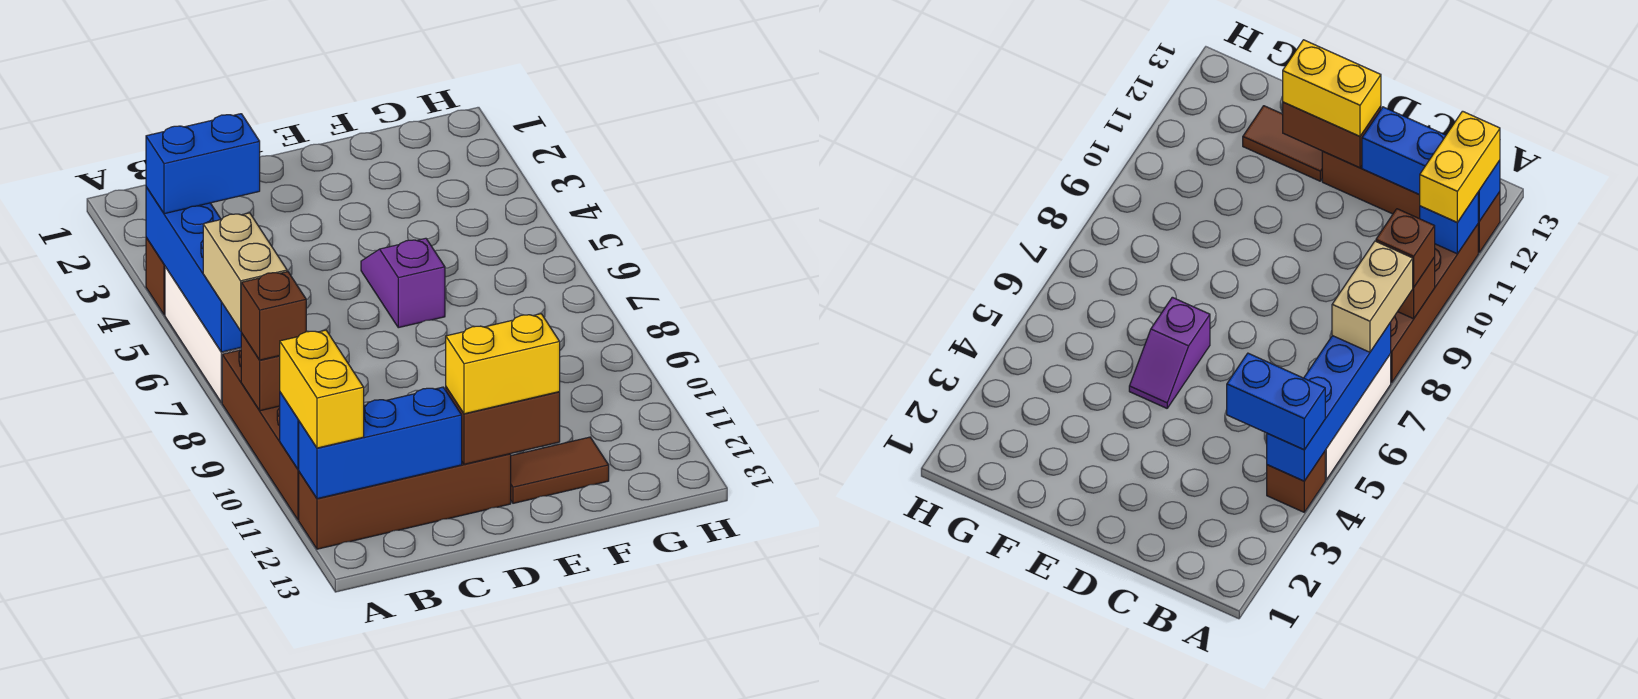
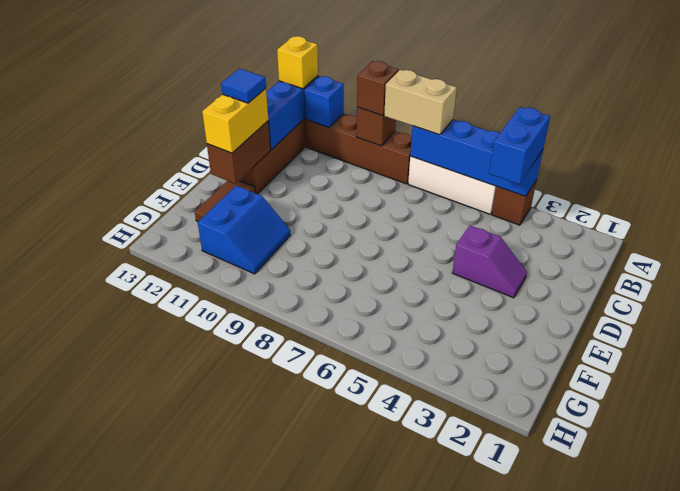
yellow brick A11:A12 level 3 -> yellow brick A12 level 3
none -> blue tile D12 level 4
purple slope E5:E6 level 1 top 6 -> purple slope D3:D4 level 1 top 4
none -> blue slope F10:G11 level 1 top 11

